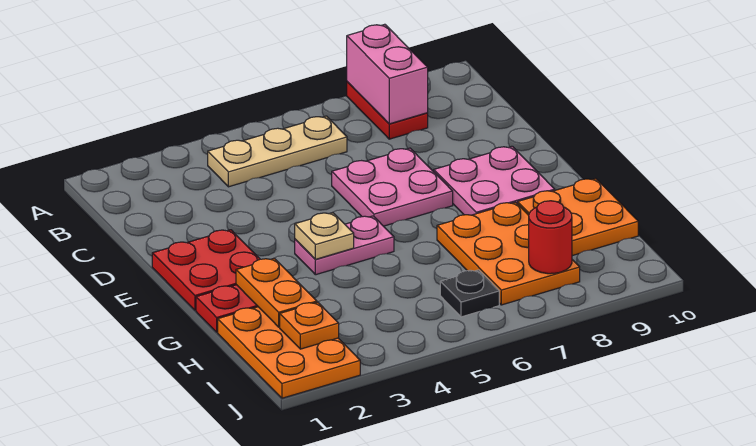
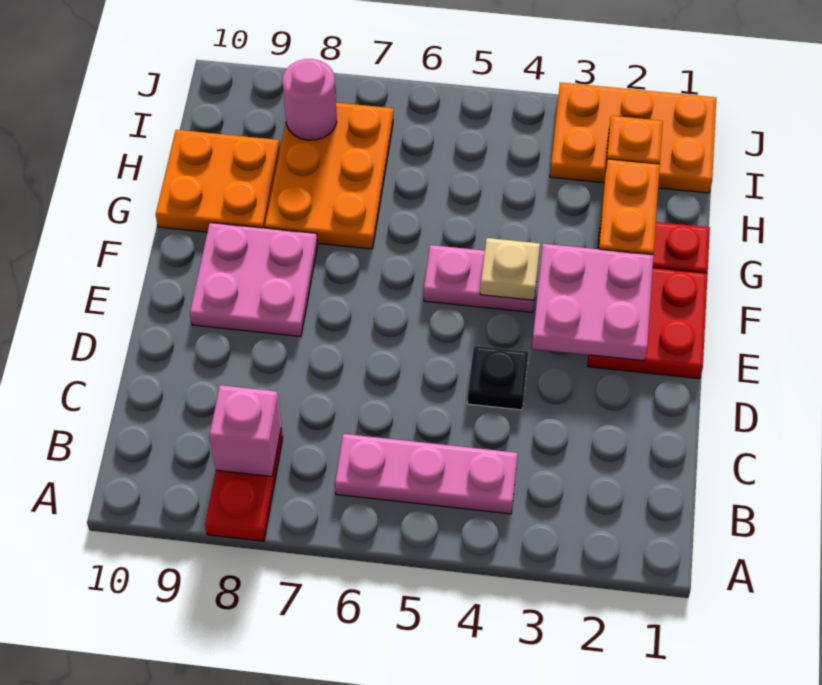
pink brick A8:B8 level 2 -> pink brick B8 level 2
tan plate B4:B6 level 1 -> pink plate B4:B6 level 1
pink plate D6:E7 level 1 -> pink plate E2:F3 level 2
orange plate H1:J2 level 1 -> orange plate I1:J3 level 1
black plate I6 level 1 -> black plate D4 level 1
red round brick I8 level 2 -> pink round brick I8 level 2

